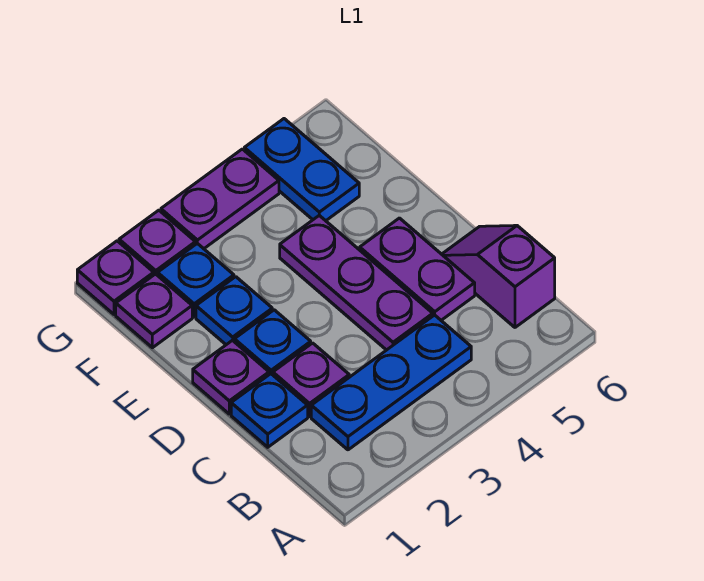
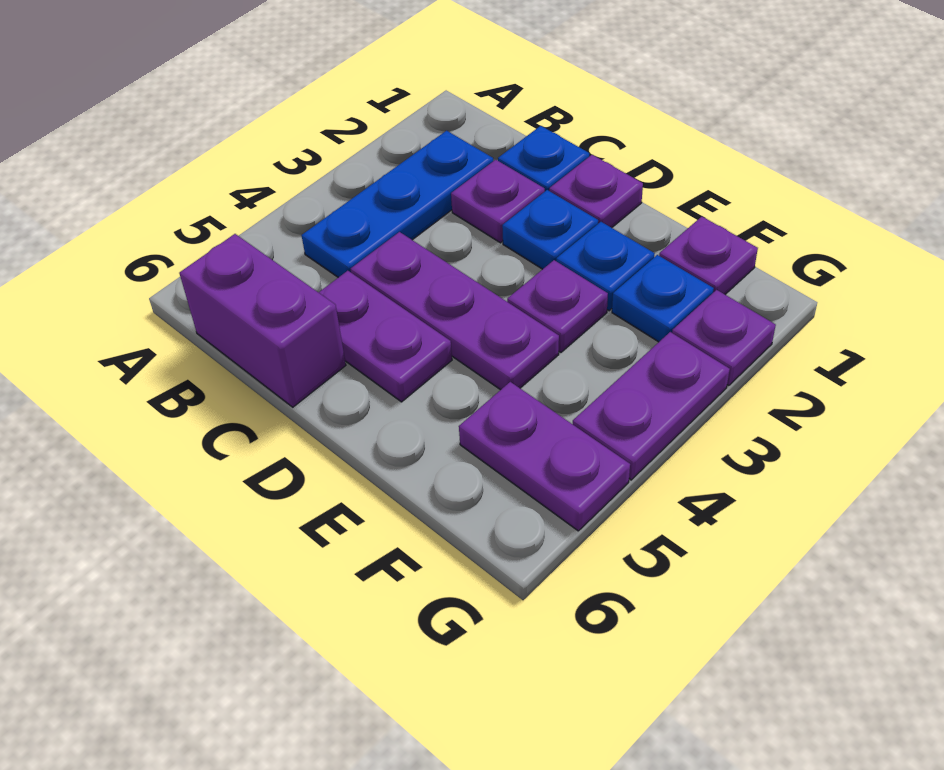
purple slope B6:C6 level 1 top B -> purple brick B6:C6 level 1
blue plate F5:G5 level 1 -> purple plate F5:G5 level 1
purple plate G1 level 1 -> purple plate E3 level 1

